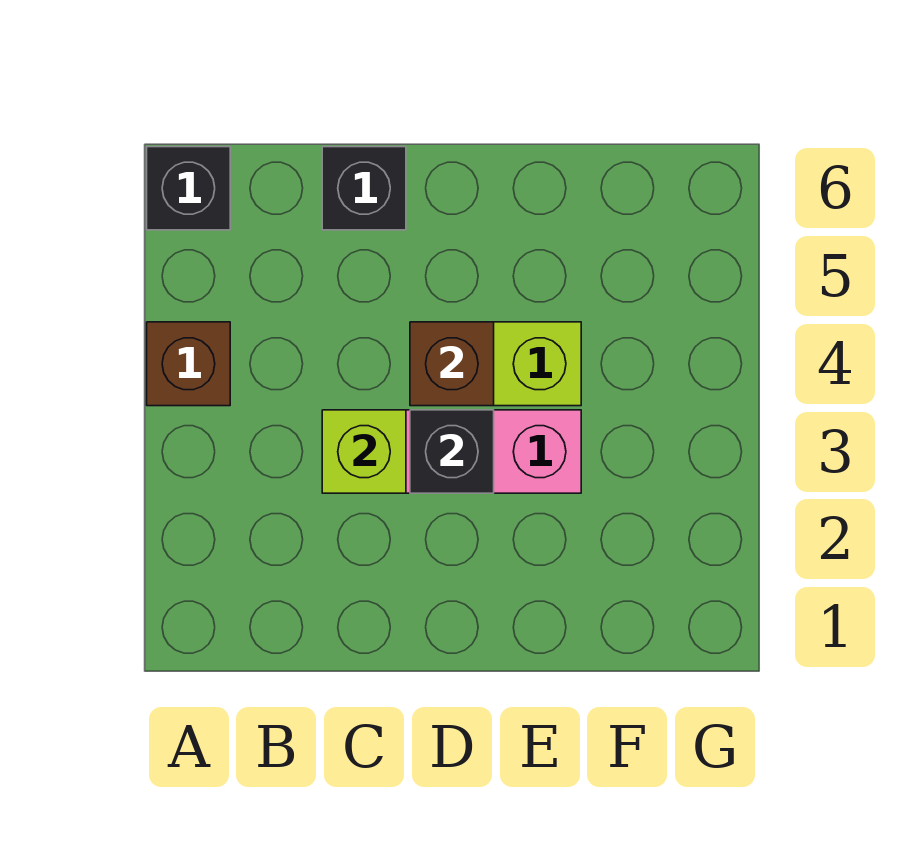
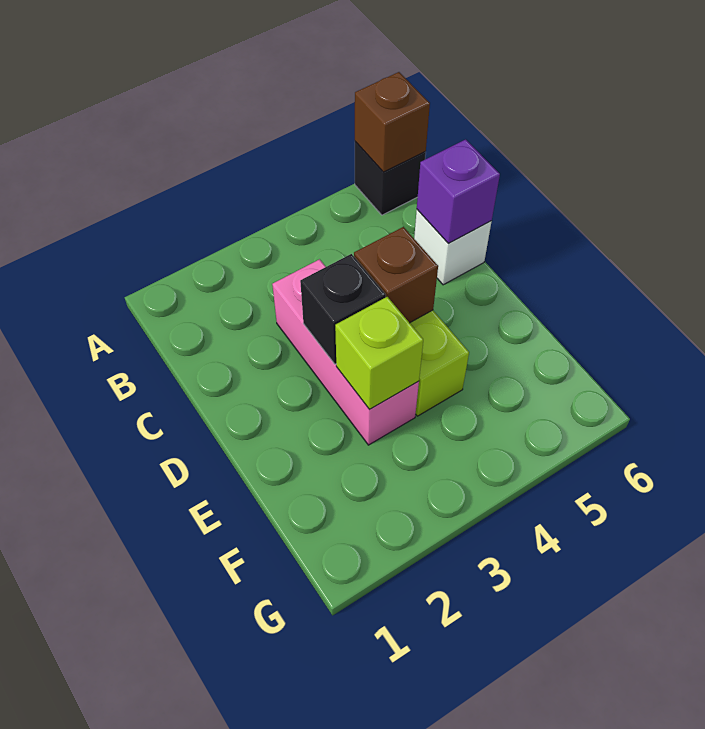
brown brick A4 level 1 -> brown brick A6 level 2
lime brick C3 level 2 -> lime brick E3 level 2
black brick C6 level 1 -> white brick C6 level 1
none -> purple brick C6 level 2

